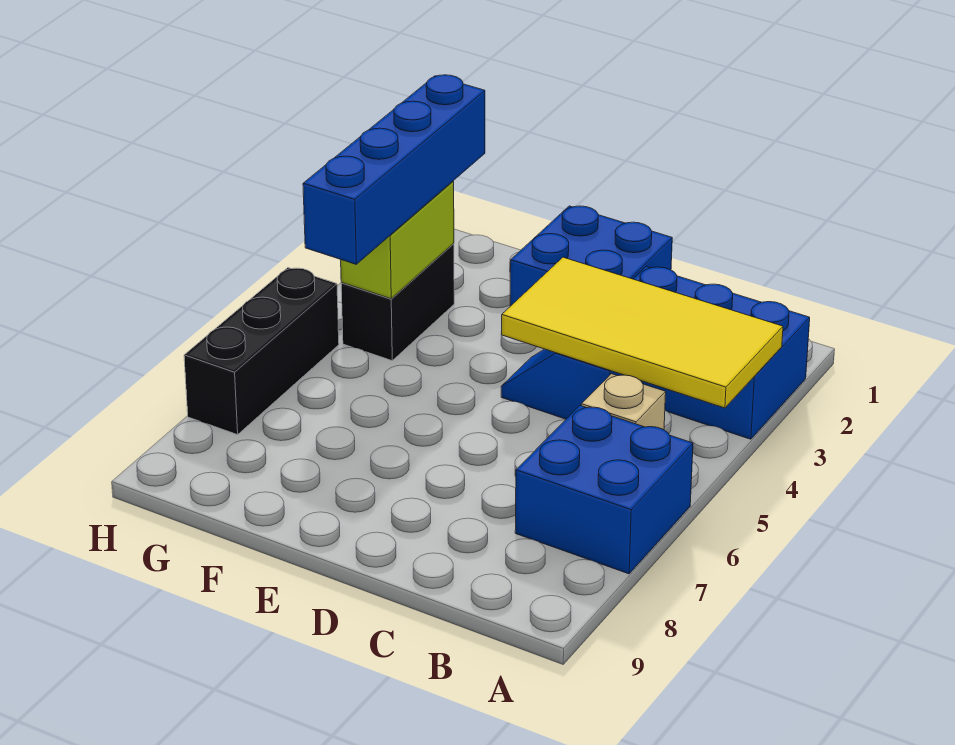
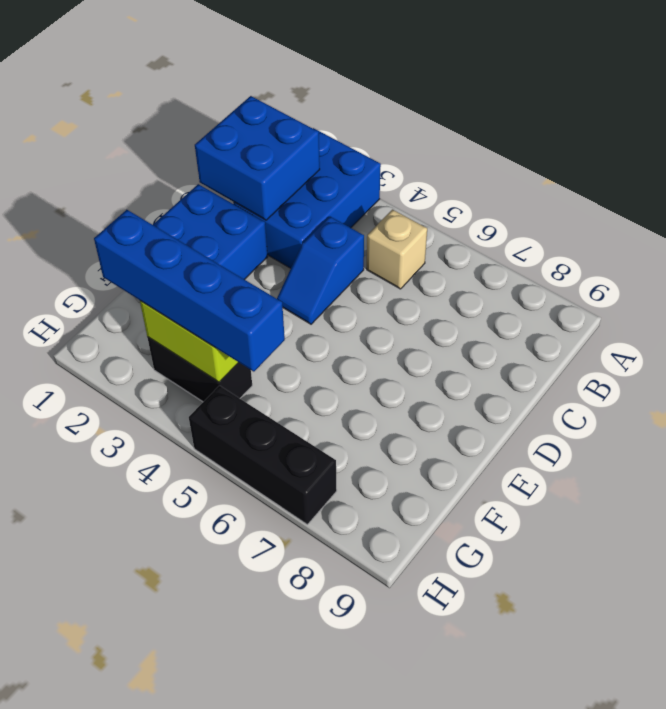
yellow tile A3:D4 level 2 -> none
blue brick A6:B7 level 1 -> blue brick B1:C2 level 2

